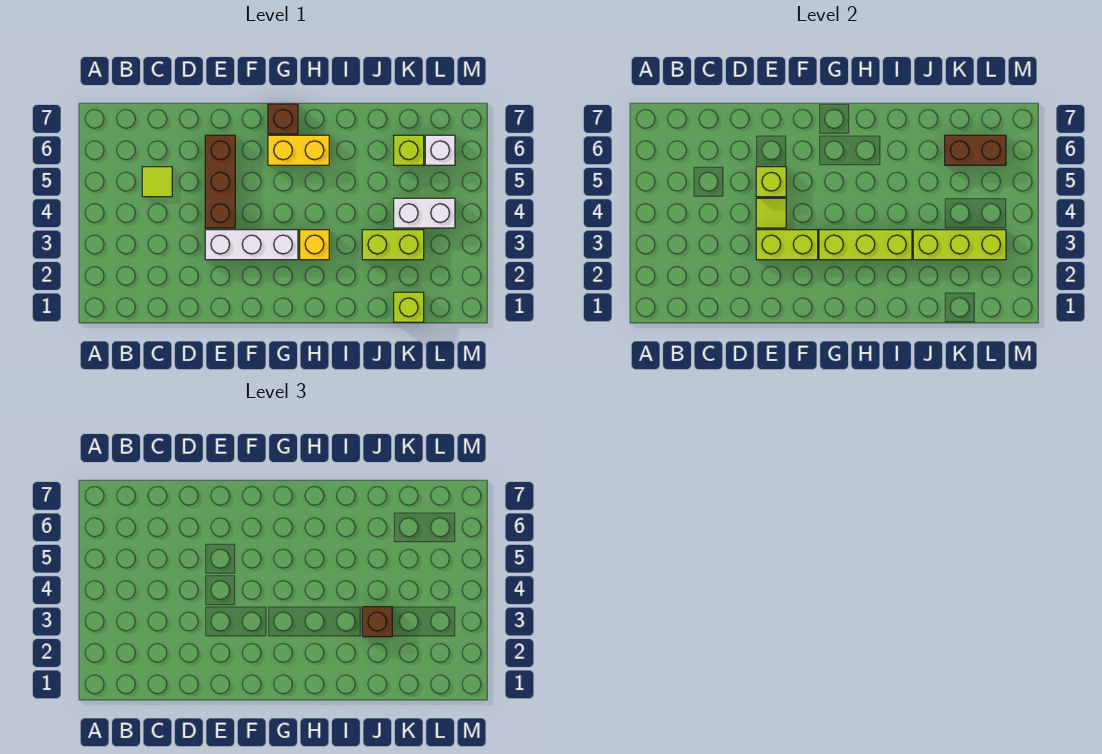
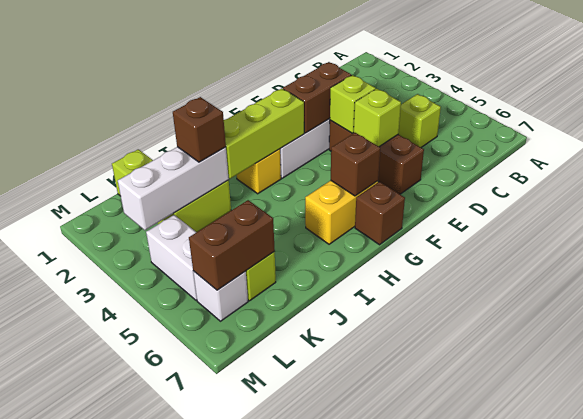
lime tile C5 level 1 -> lime brick C5 level 1
lime brick E3:F3 level 2 -> brown brick E3:F3 level 2
lime tile E4 level 2 -> lime brick E4 level 2
none -> brown brick G6 level 2
lime brick J3:L3 level 2 -> white brick J3:L3 level 2
white brick K4:L4 level 1 -> white brick L4:L5 level 1

